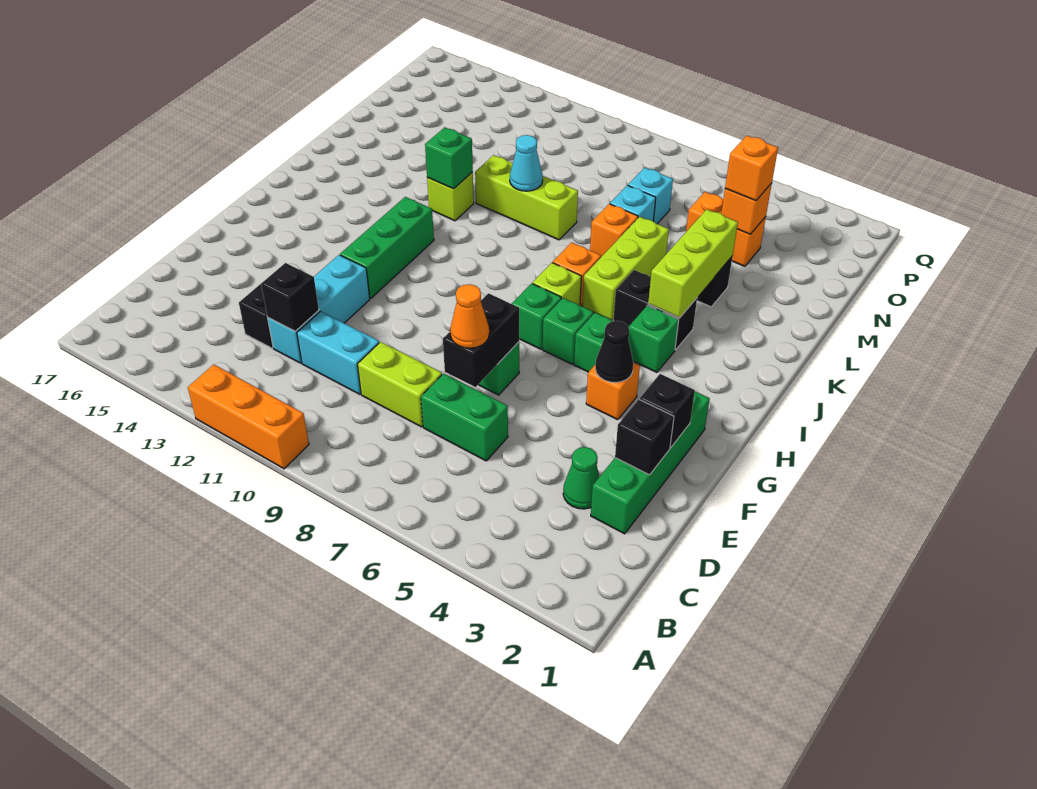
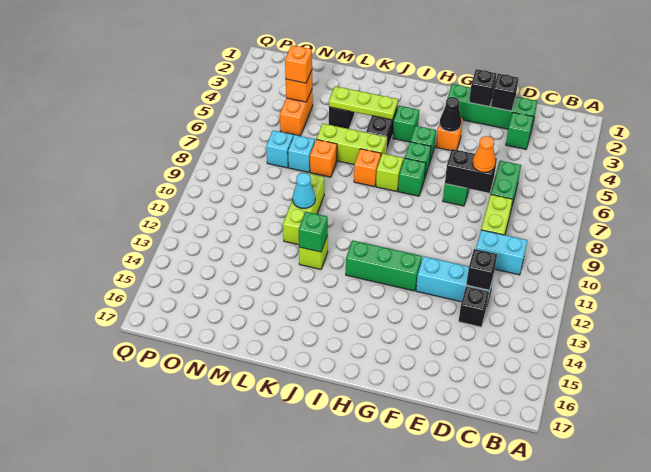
orange brick A10:A12 level 1 -> none
green cone D3 level 1 -> green brick D3 level 1
cyan brick D10:D11 level 1 -> cyan brick C10:D10 level 1
lime brick J4:L4 level 2 -> lime plate J4:L4 level 2

